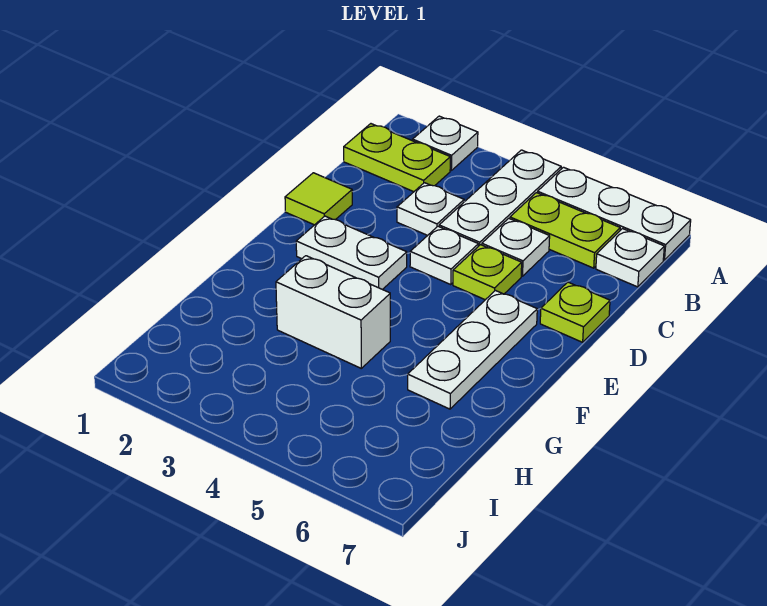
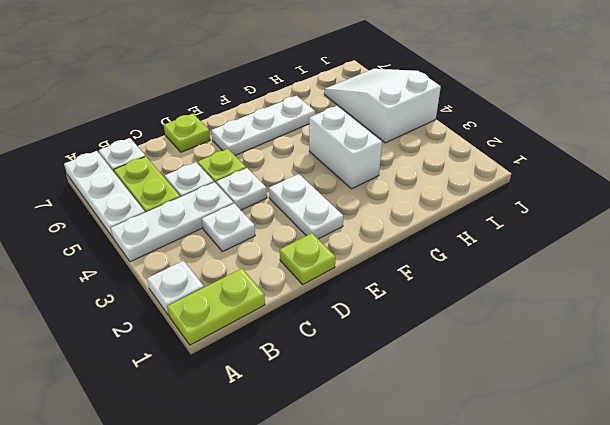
lime plate B1:B2 level 1 -> lime plate A1:B1 level 1
lime tile D1 level 1 -> lime plate D1 level 1
none -> white slope I4:J6 level 1 top 4

